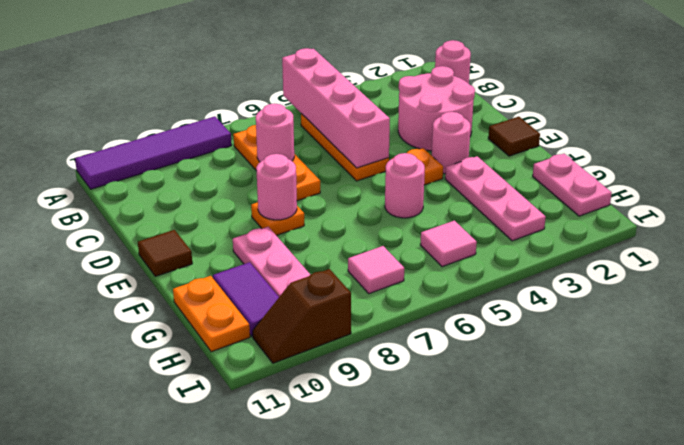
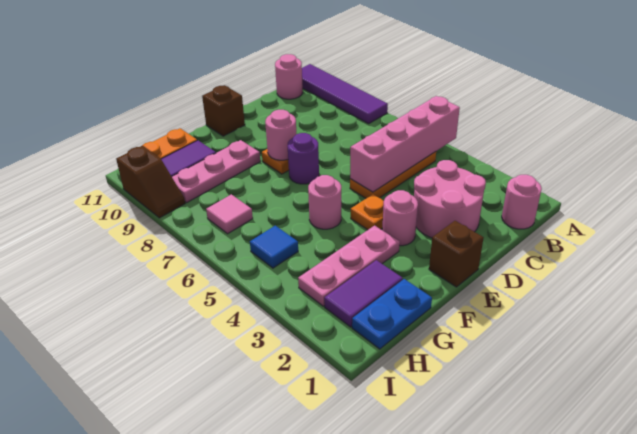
orange plate B7:D7 level 1 -> none
pink round brick C7 level 2 -> pink round brick B11 level 1
brown tile E1 level 1 -> brown brick E1 level 1
none -> purple round brick E7 level 1
brown tile E11 level 1 -> brown brick E11 level 1
pink plate G1:H1 level 1 -> blue plate G1:H1 level 1
none -> purple tile G2:H2 level 1
pink tile H5 level 1 -> blue tile H5 level 1
brown slope I9:I10 level 1 top 9 -> brown slope I9:I10 level 1 top 10

